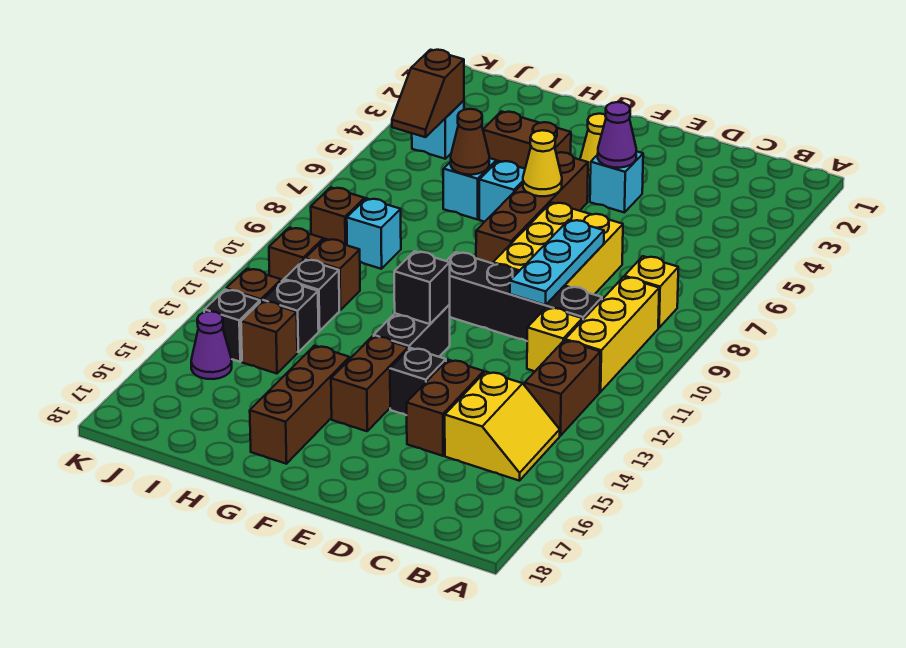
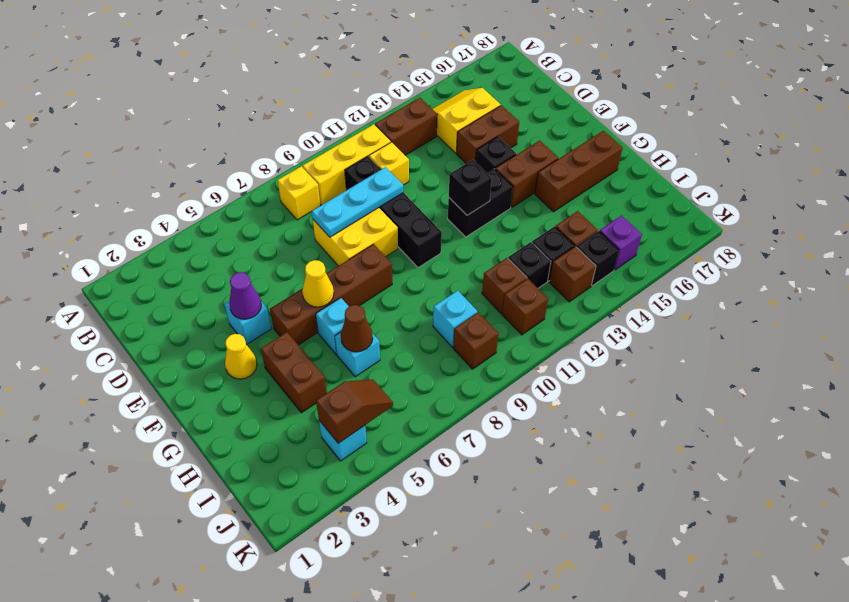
yellow brick D7:E9 level 1 -> yellow brick D8:E9 level 1
purple cone J15 level 1 -> purple brick J15 level 1

